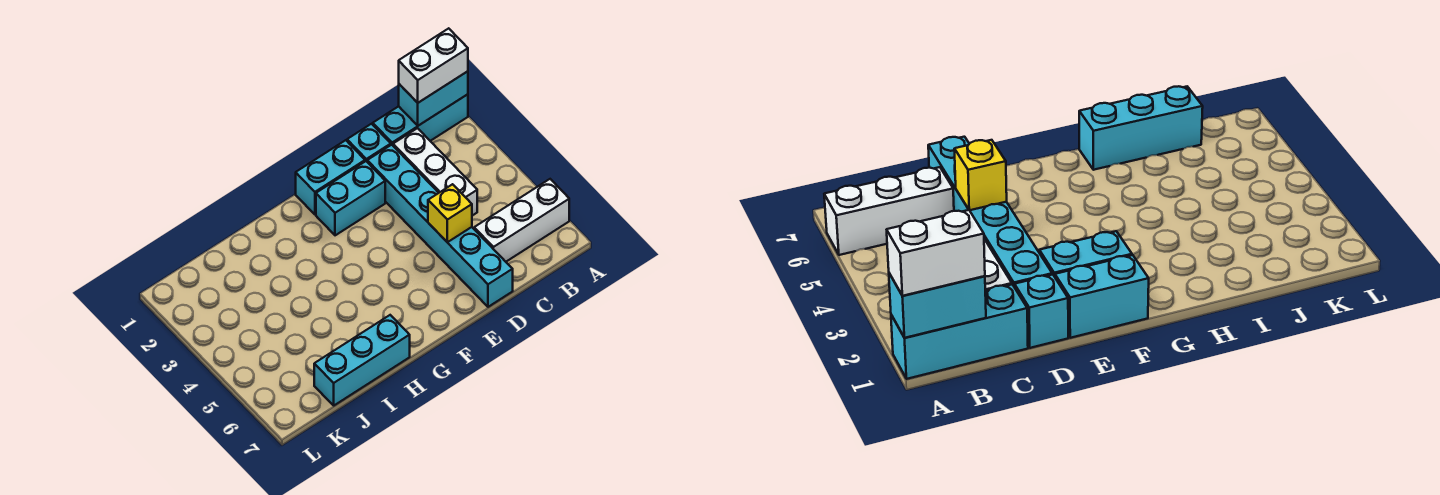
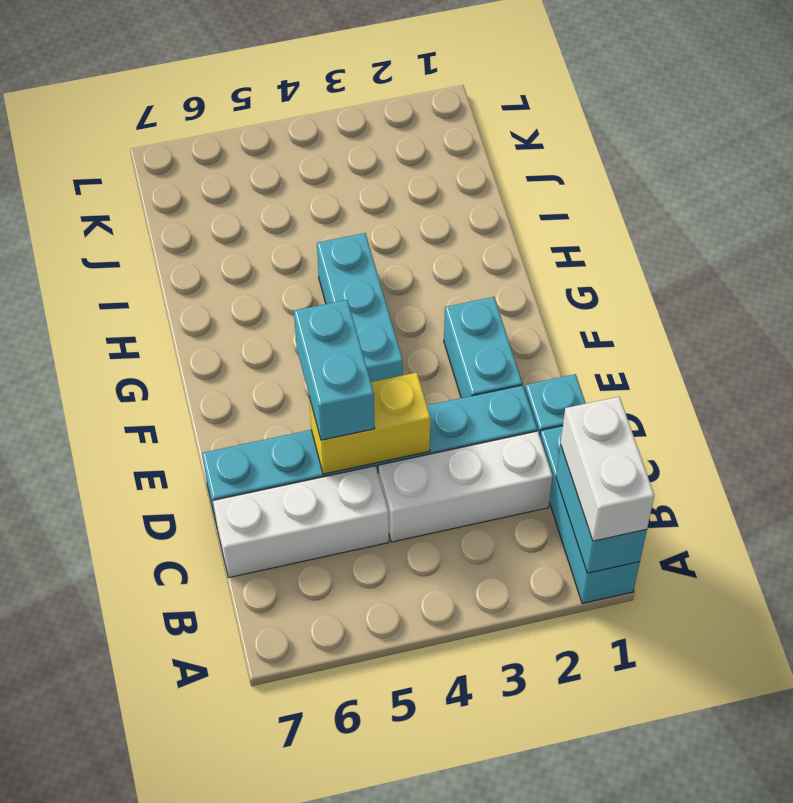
white brick A6:C6 level 1 -> white brick C5:C7 level 1
yellow brick D5 level 2 -> yellow brick D4:D5 level 2
cyan brick E1:F1 level 1 -> cyan brick D5:E5 level 3
cyan brick H7:J7 level 1 -> cyan brick F4:H4 level 1

